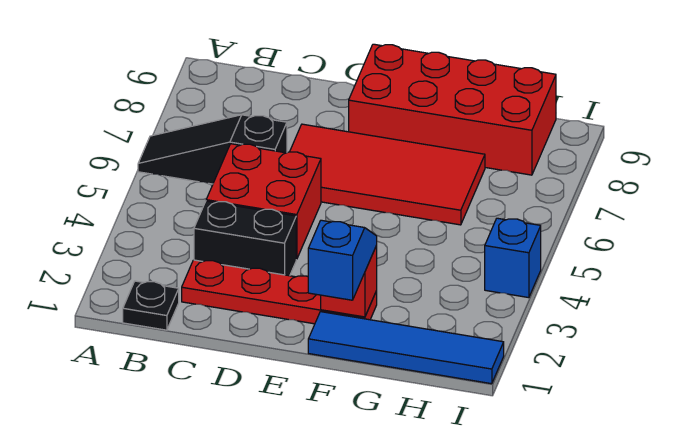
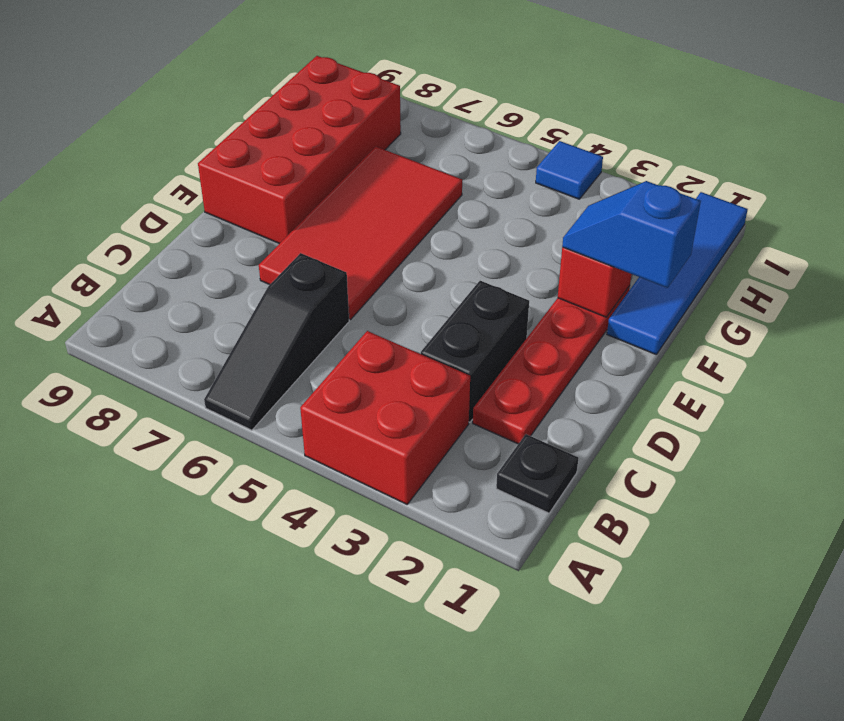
red brick C4:D5 level 1 -> red brick A3:B4 level 1
blue brick I4 level 1 -> blue tile I4 level 1

